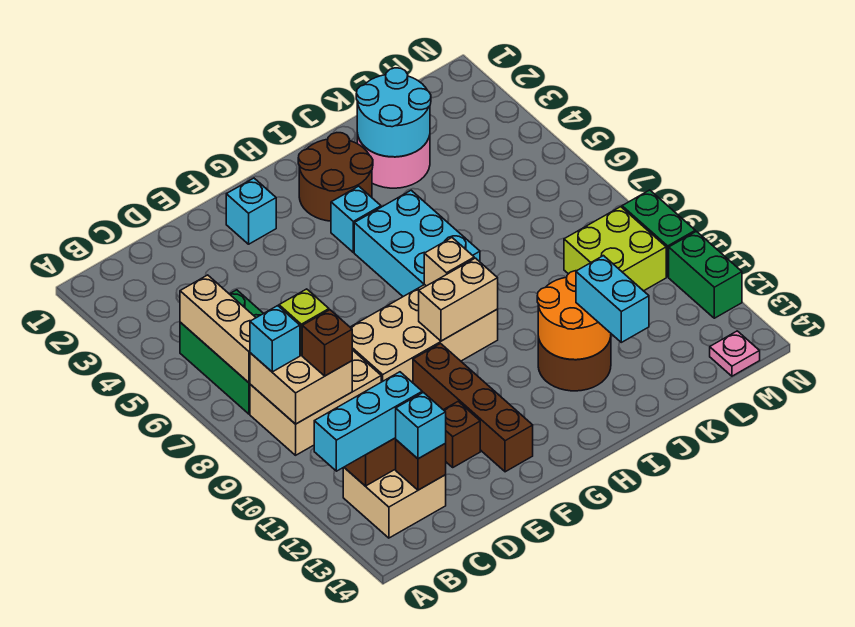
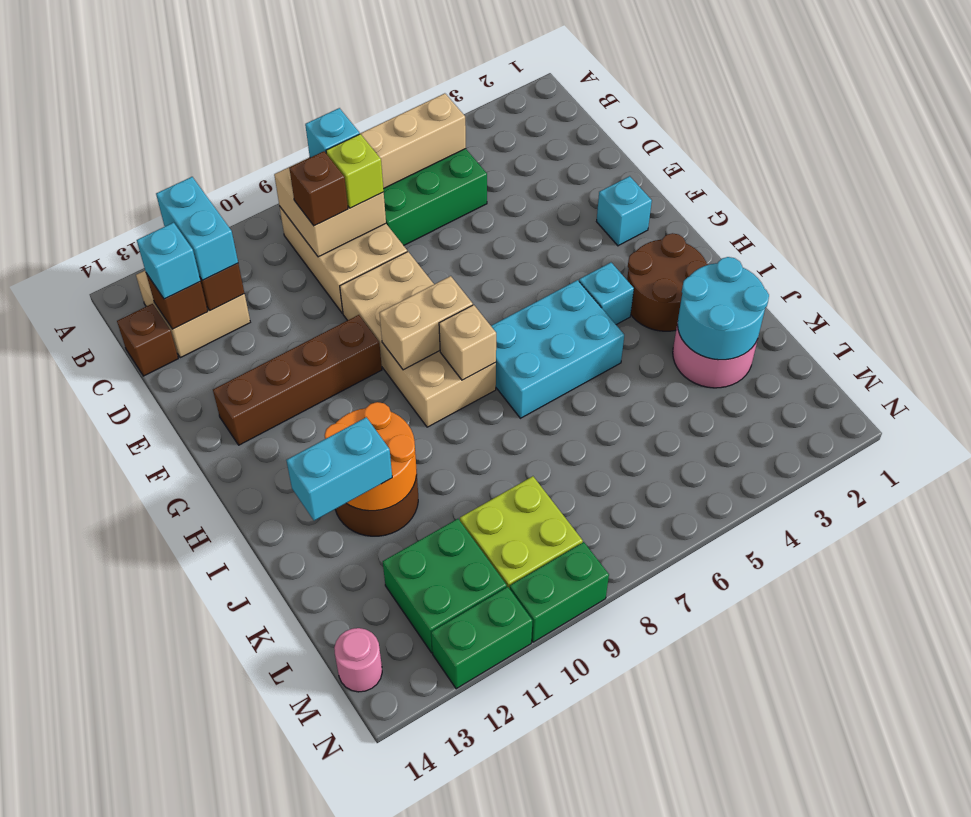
cyan brick A12:C12 level 3 -> cyan brick B12:C12 level 3
brown brick E12 level 1 -> brown brick C14 level 1
tan brick G9:H9 level 2 -> tan brick G8:G9 level 2
none -> green brick L11:M12 level 1
pink plate M14 level 1 -> pink round brick M14 level 1

